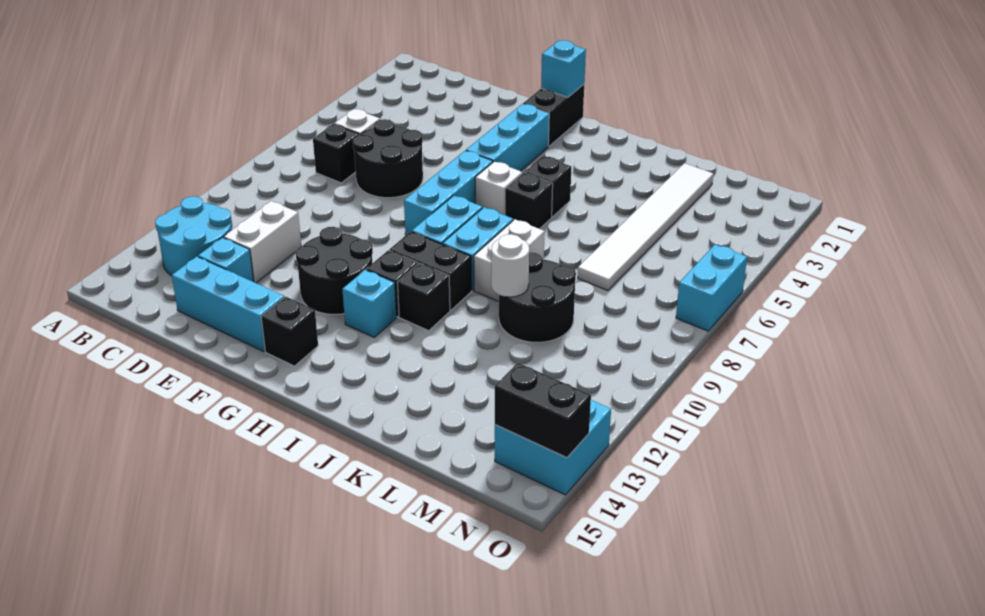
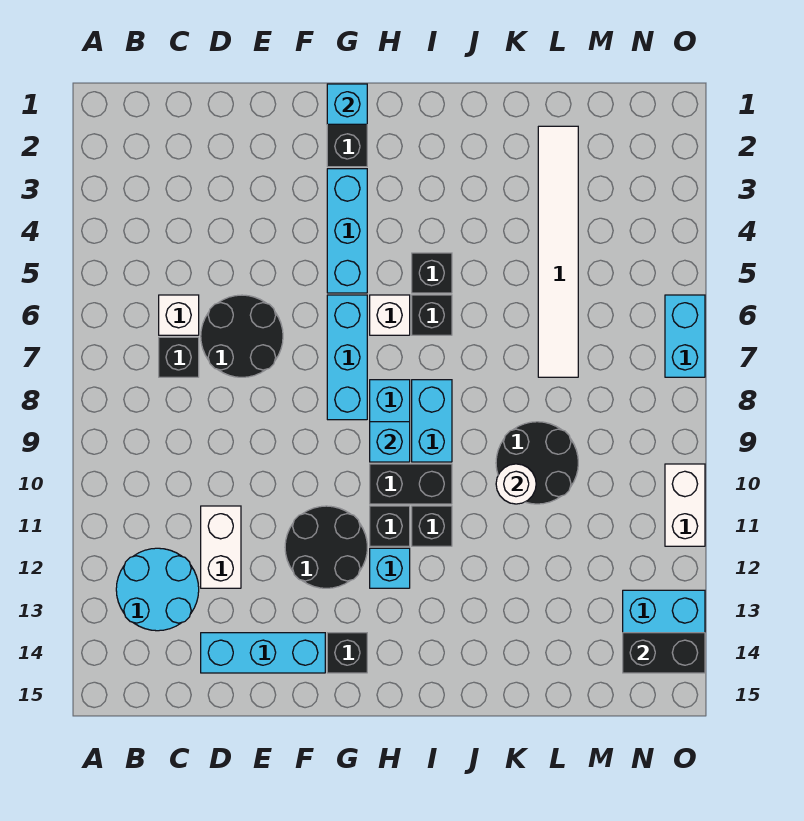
cyan brick D13 level 1 -> cyan brick H9 level 2
white brick J8:J9 level 1 -> white brick O10:O11 level 1

